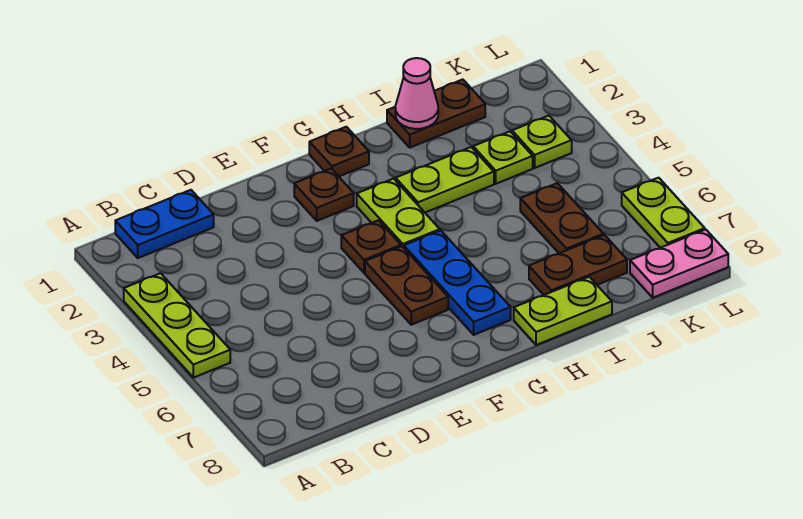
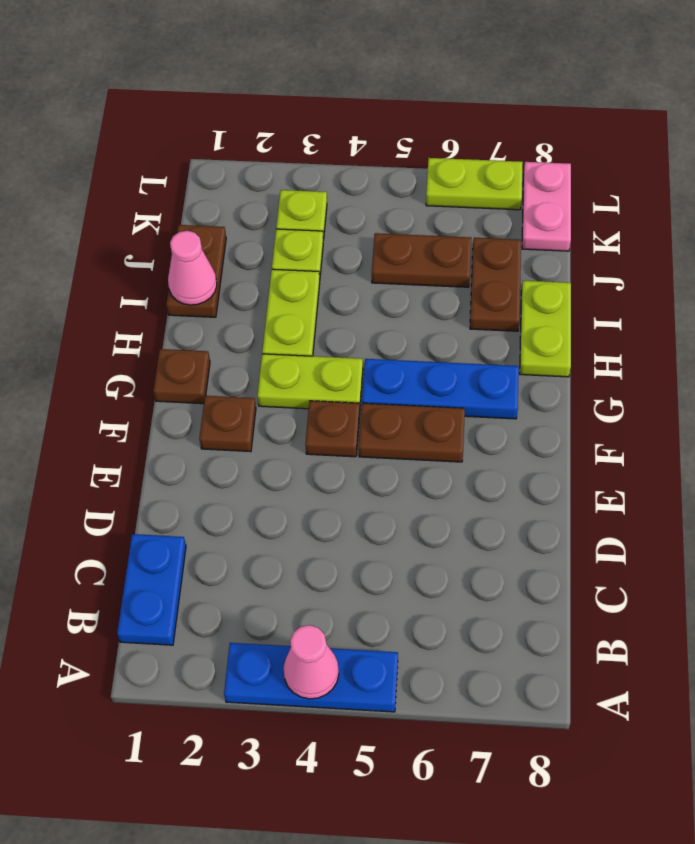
lime plate A3:A5 level 1 -> blue plate A3:A5 level 1
none -> pink cone A4 level 2

